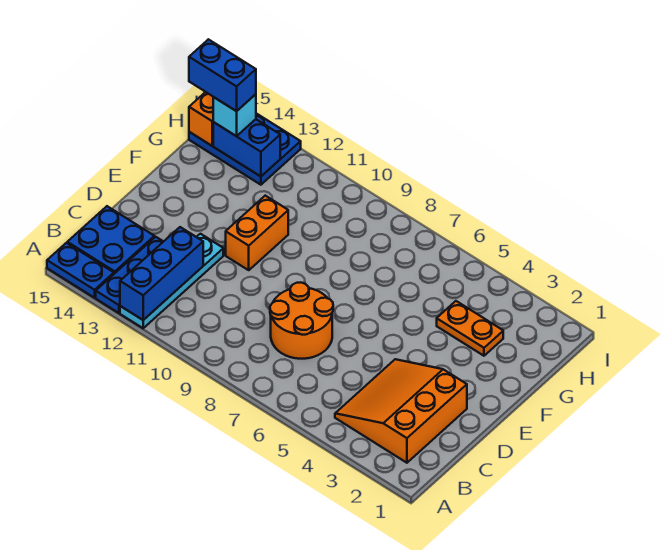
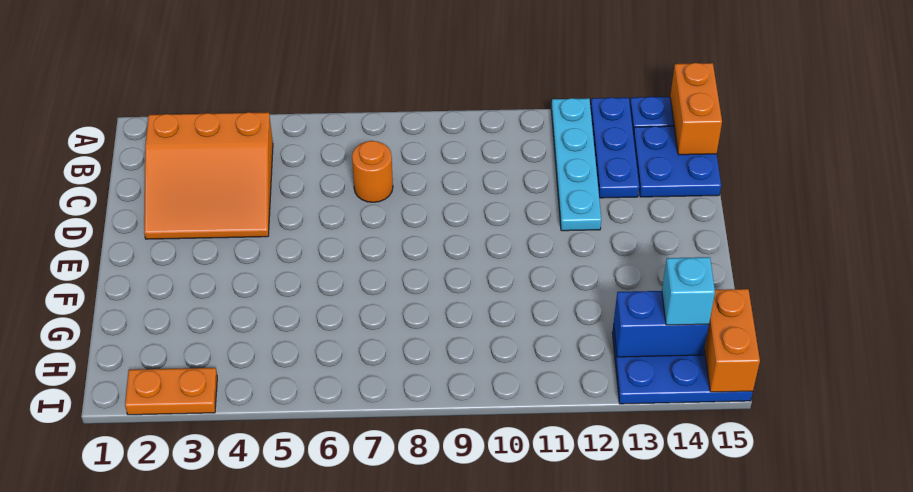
blue brick A12:C12 level 2 -> none
orange slope B2:D4 level 1 top 2 -> orange slope B2:D4 level 1 top B
orange round brick C7:D8 level 1 -> orange round brick C7 level 1
orange brick E11:F11 level 1 -> orange brick A15:B15 level 2
orange plate G3:G4 level 1 -> orange plate I2:I3 level 1
blue brick H14:H15 level 4 -> none

